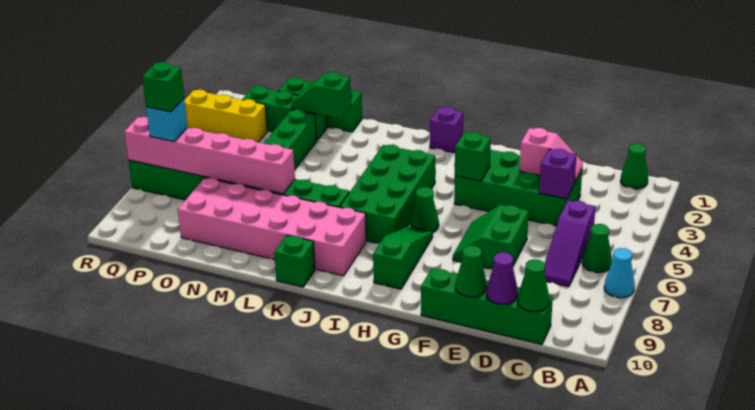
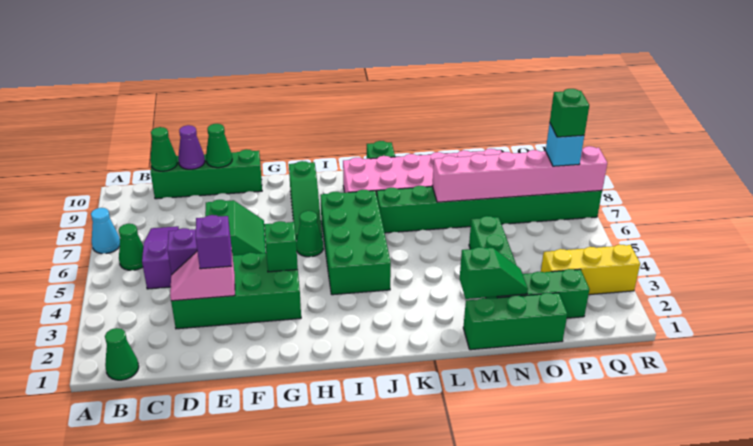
purple brick I1 level 1 -> purple brick E3 level 3

